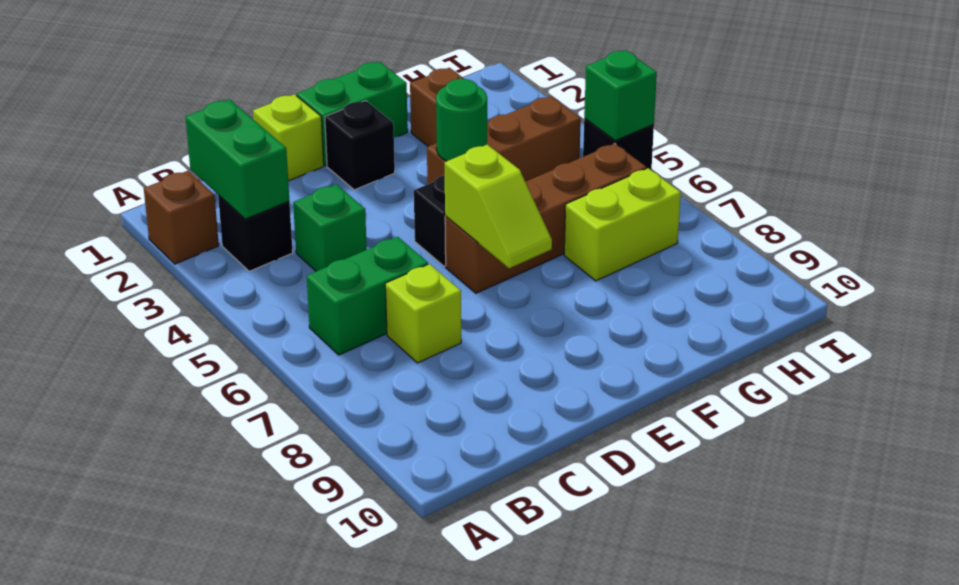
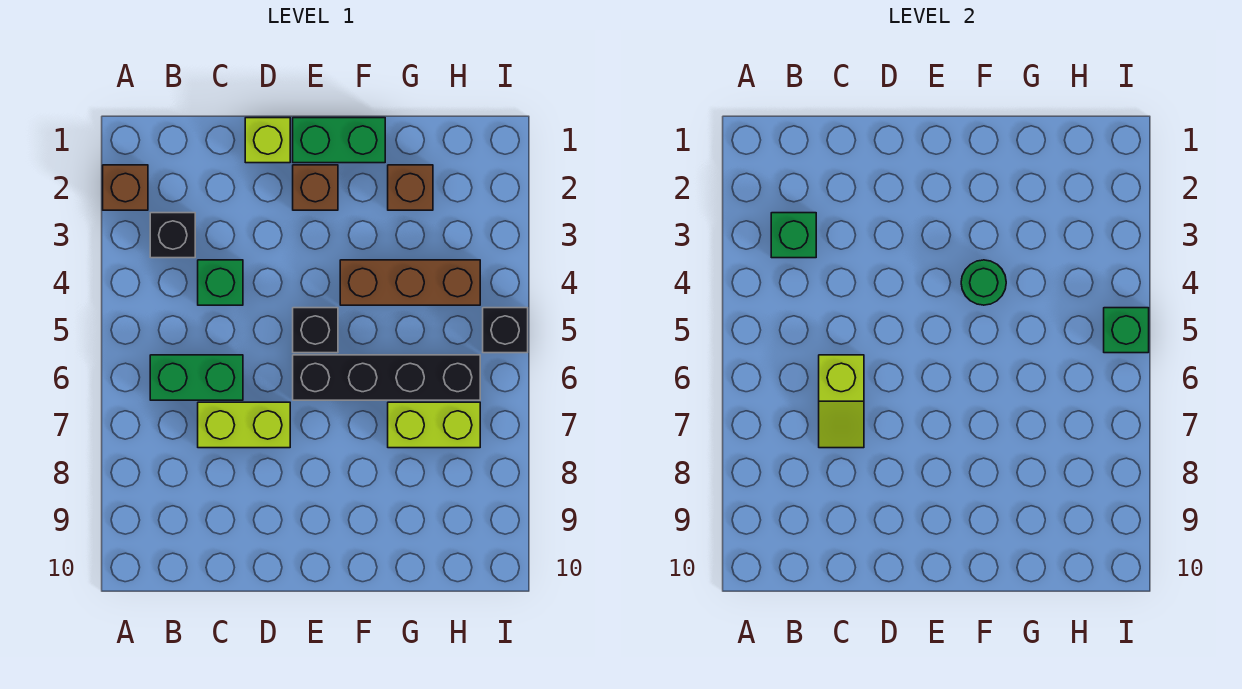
green brick B2:B3 level 2 -> green brick B3 level 2
lime brick C7 level 1 -> lime brick C7:D7 level 1
black brick E2 level 1 -> brown brick E2 level 1
brown brick E6:H6 level 1 -> black brick E6:H6 level 1
lime slope E6:E7 level 2 top 6 -> lime slope C6:C7 level 2 top 6

